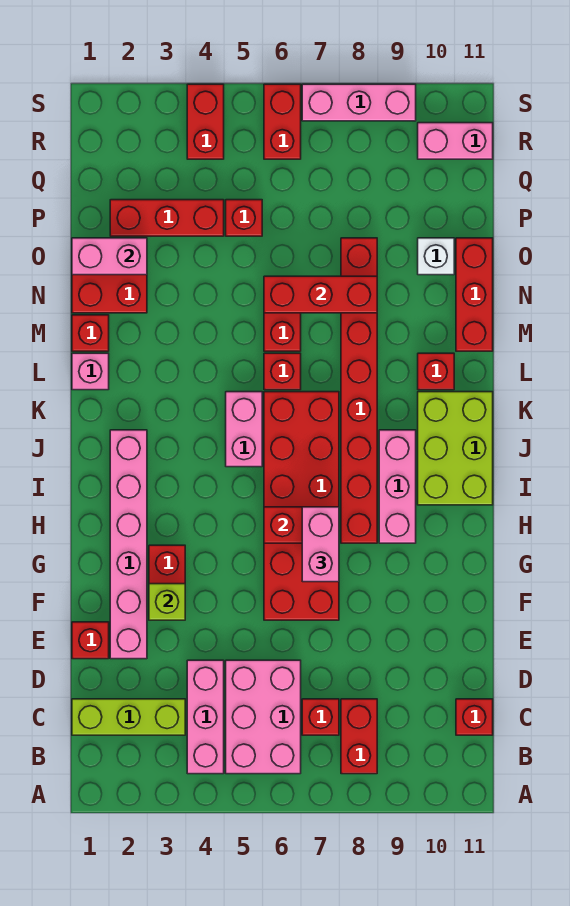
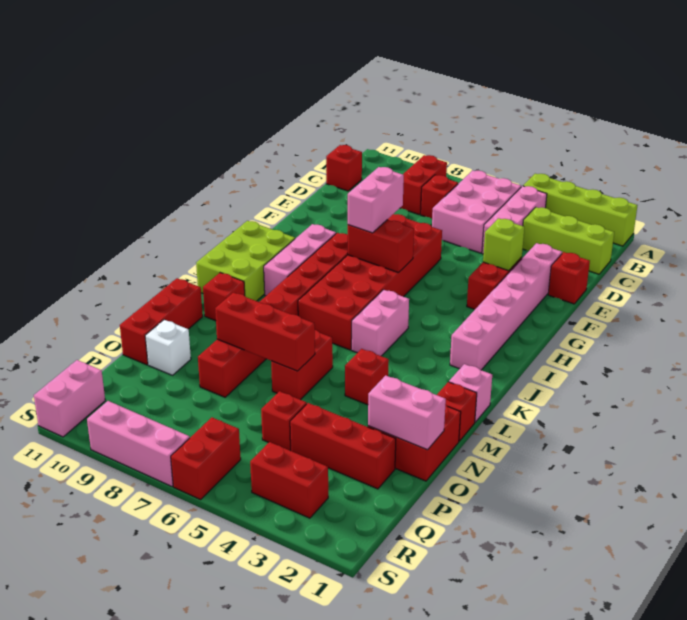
none -> lime brick A1:A4 level 1
red brick L6 level 1 -> red brick M4 level 1
red brick R4:S4 level 1 -> red brick R3:R4 level 1
pink brick R10:R11 level 1 -> pink brick R11:S11 level 1

